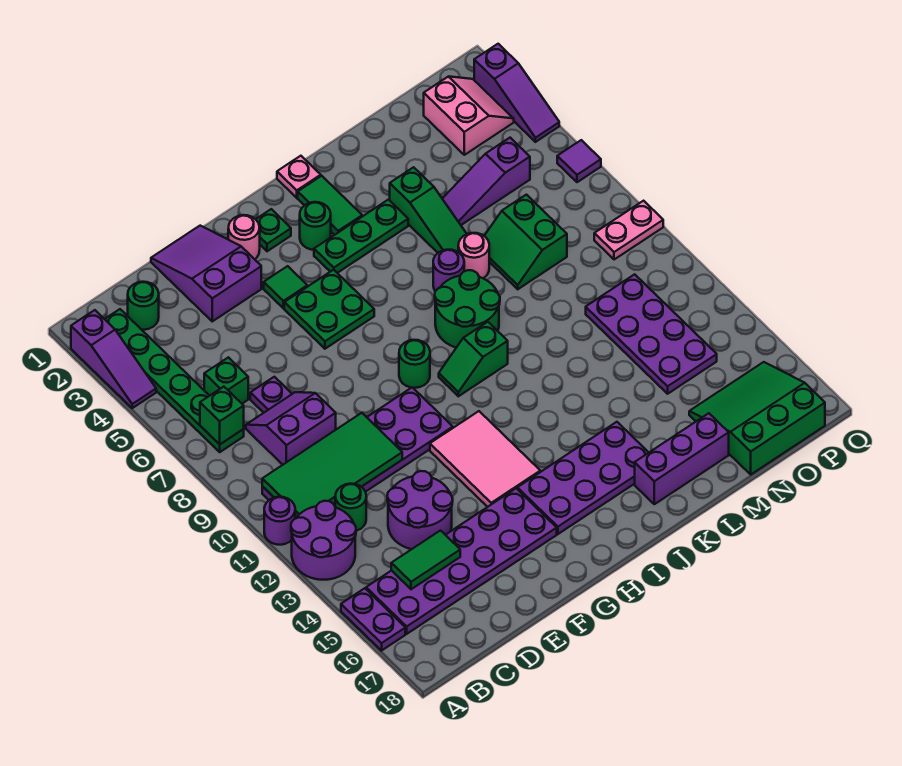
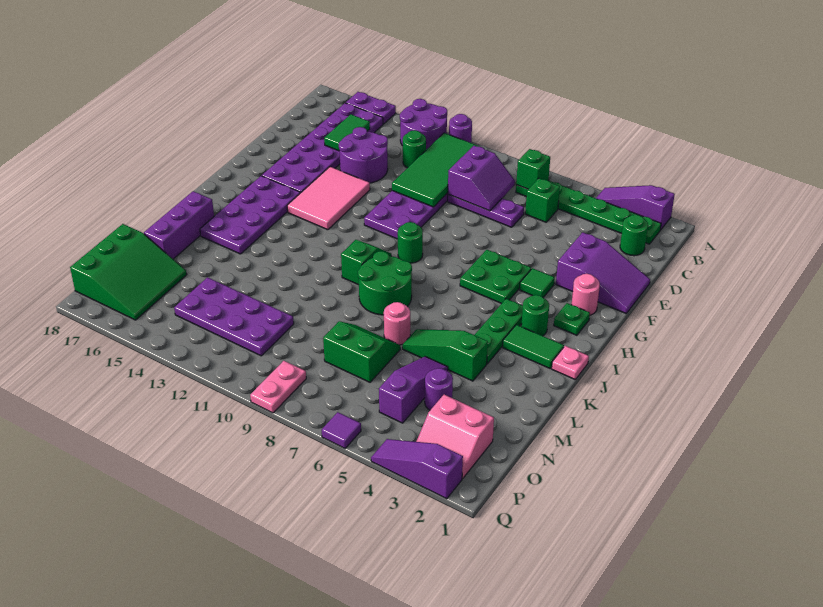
pink tile G12:H14 level 1 -> pink tile F13:H14 level 1
purple round brick K7 level 1 -> purple round brick N4 level 1

